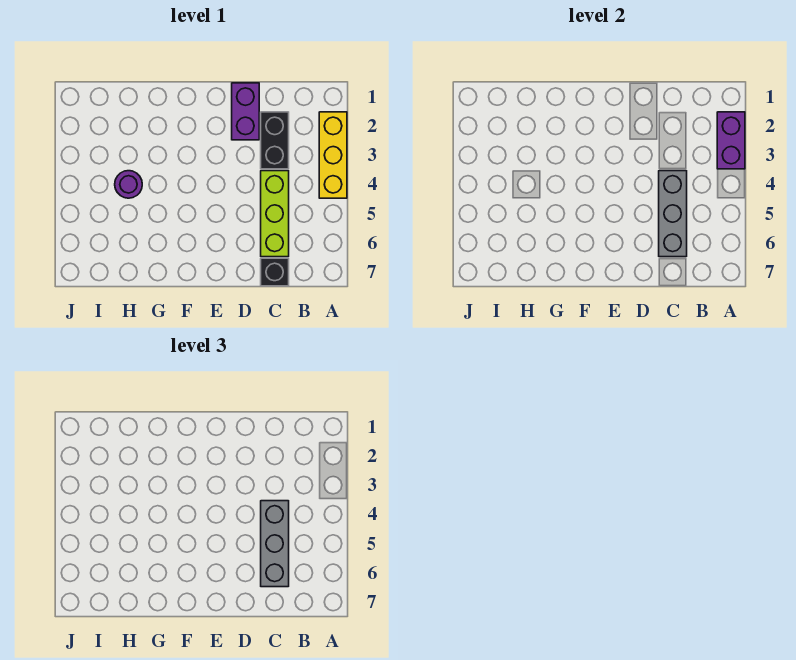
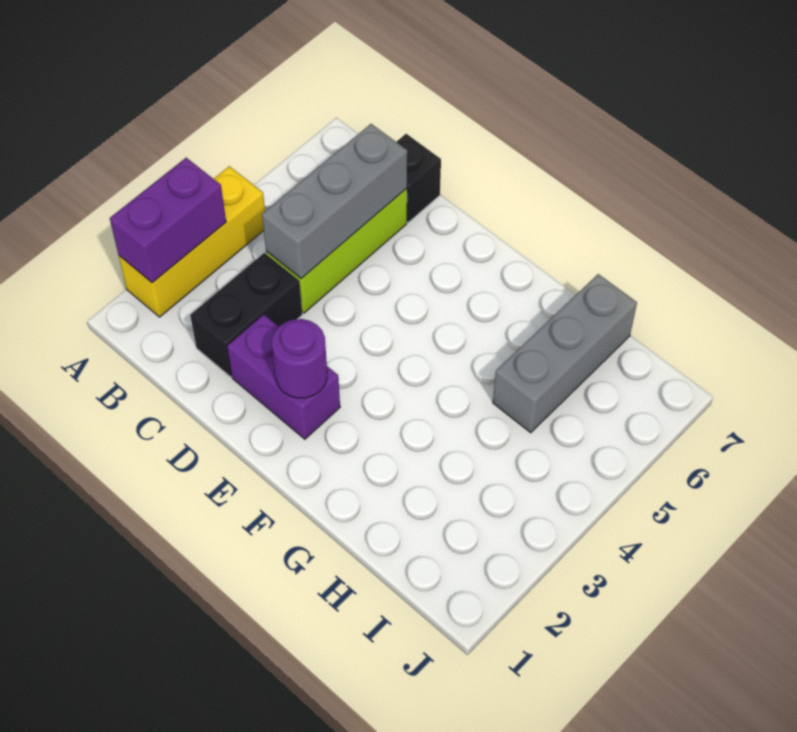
grey brick C4:C6 level 3 -> grey brick H5:H7 level 1
purple brick D1:D2 level 1 -> purple brick D2:E2 level 1
purple round brick H4 level 1 -> purple round brick E2 level 2

